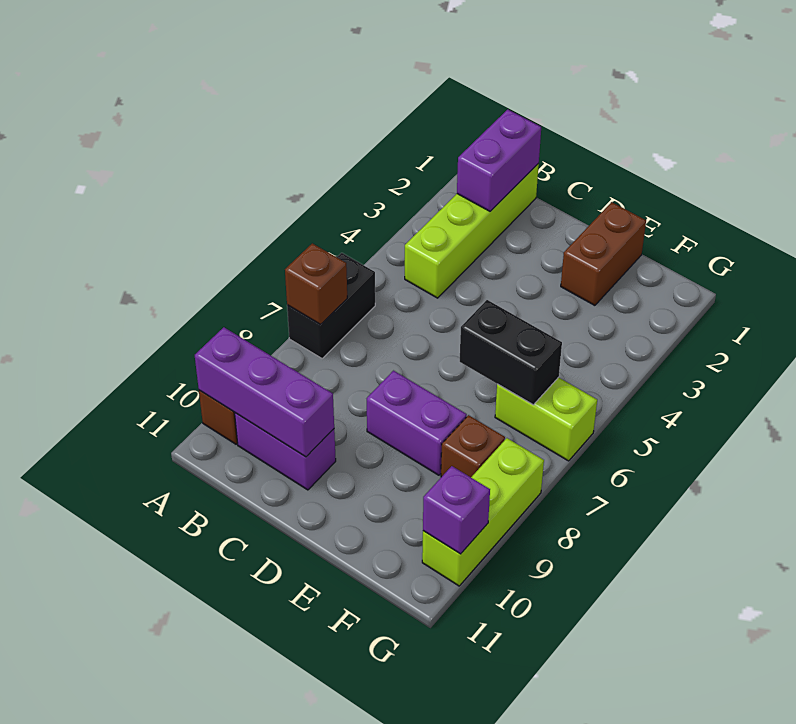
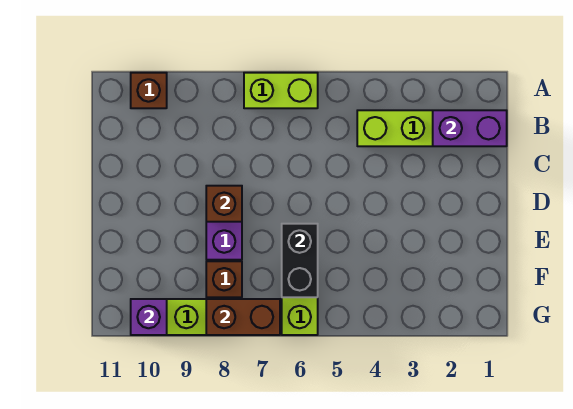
black brick A6:A7 level 1 -> lime brick A6:A7 level 1
brown brick A7 level 2 -> brown brick D8 level 2
purple brick A10:C10 level 2 -> none
purple brick B10:C10 level 1 -> none
brown brick E1:E2 level 1 -> brown brick G7:G8 level 2

